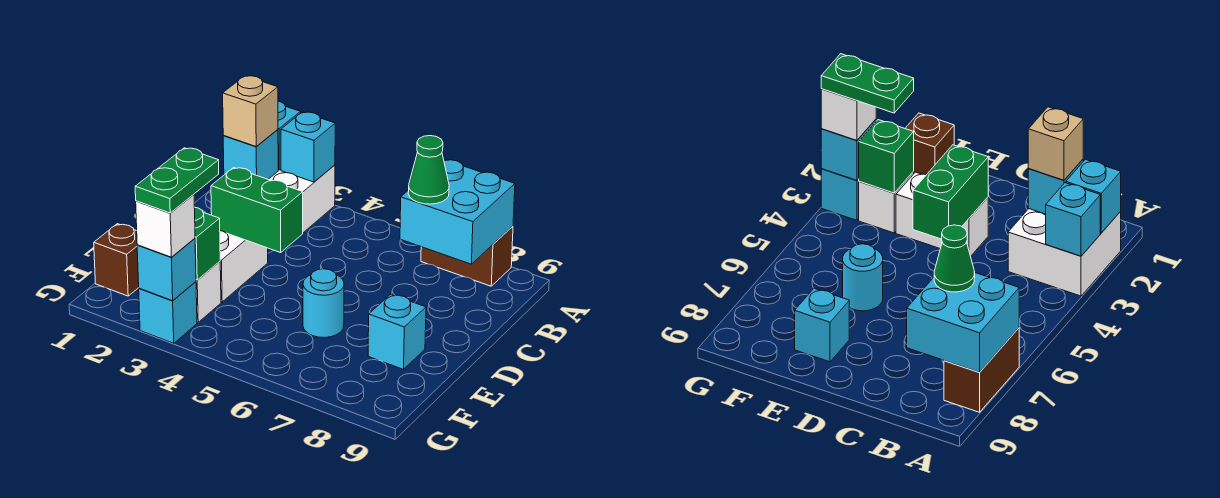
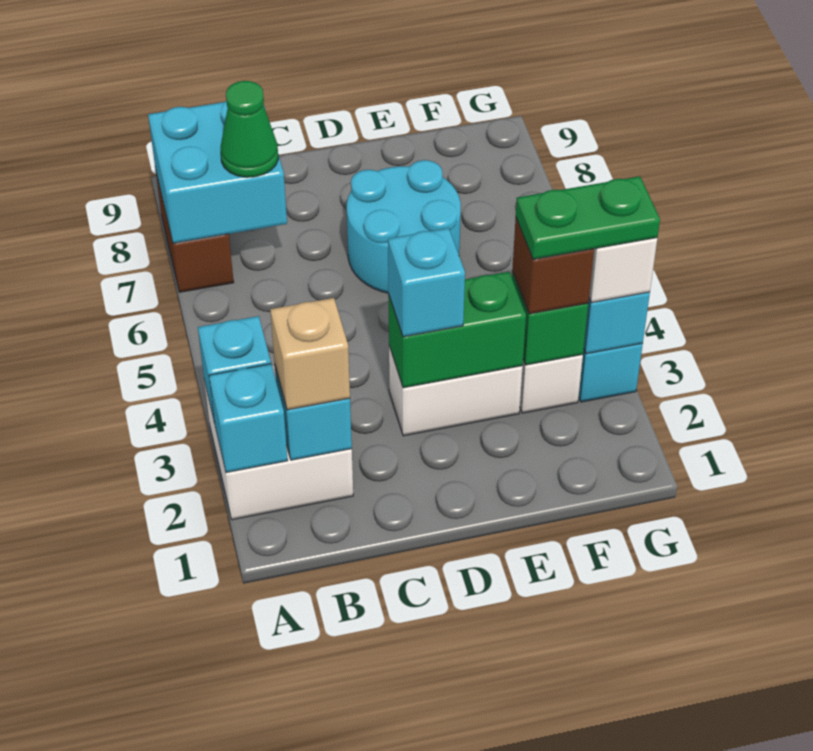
green brick D3:D4 level 2 -> green brick D3:E3 level 2
cyan round brick E6 level 1 -> cyan round brick D6:E7 level 1
cyan brick E8 level 1 -> cyan brick D3 level 3
brown brick F1 level 1 -> brown brick F3 level 3

